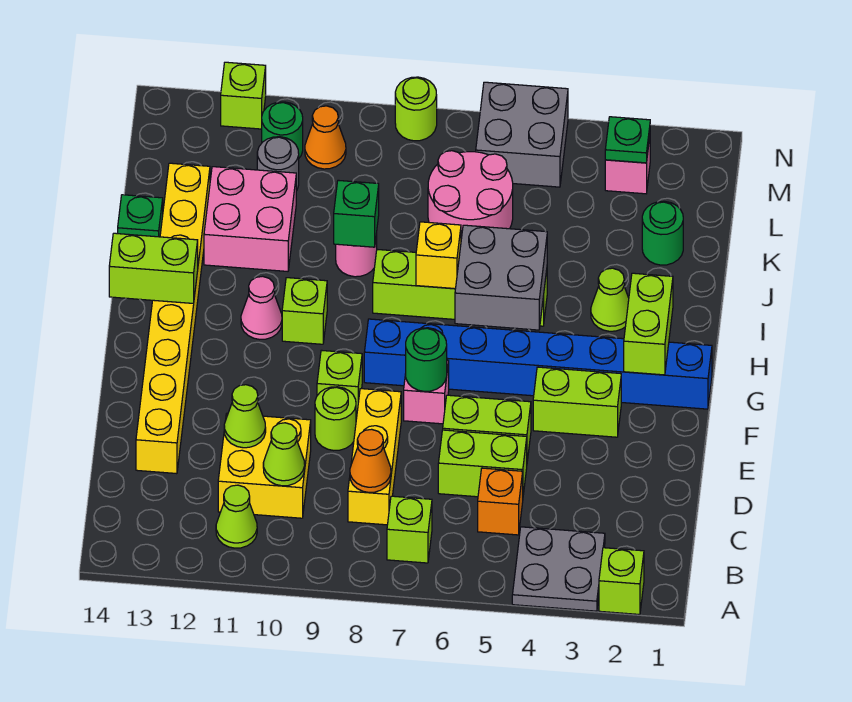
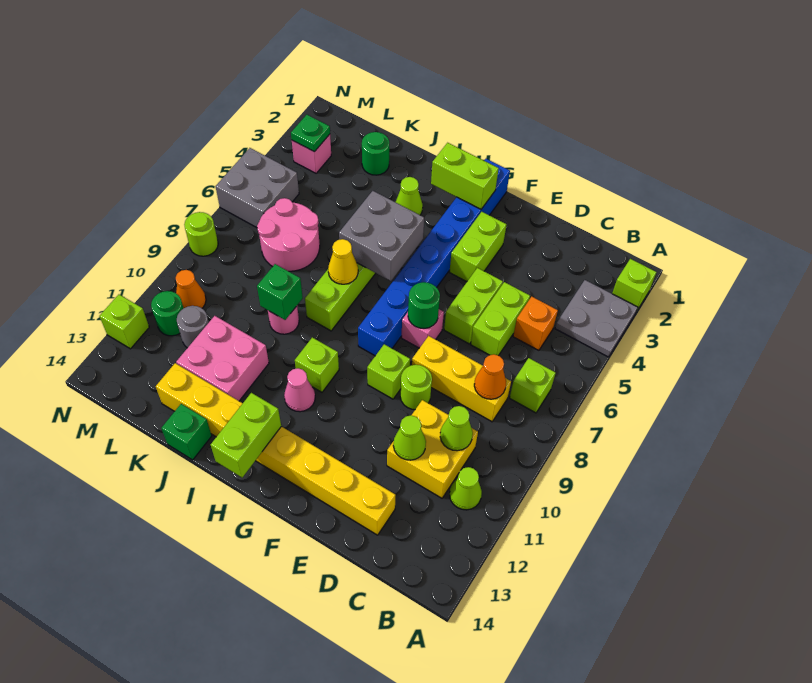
yellow brick I7 level 2 -> yellow cone I7 level 2

